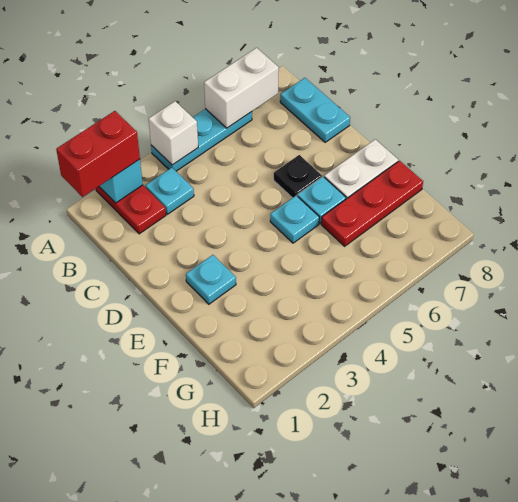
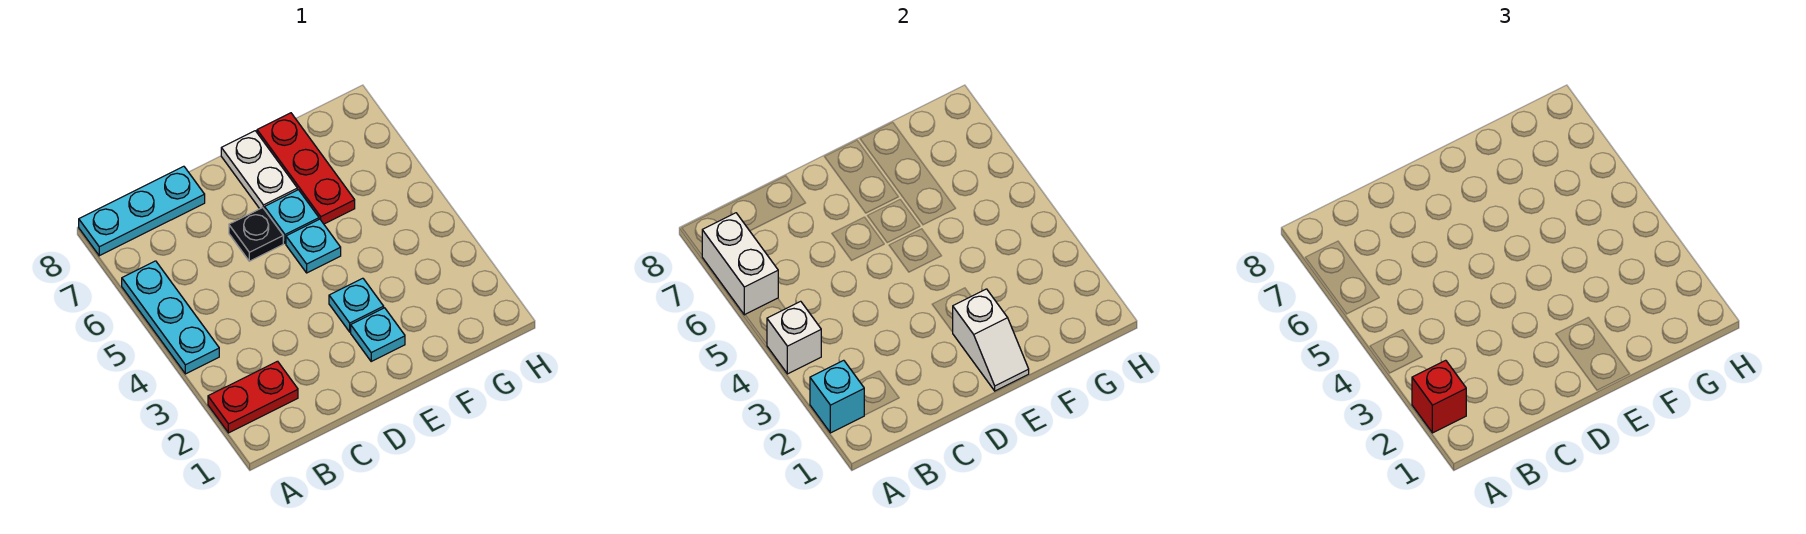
red brick A1:A2 level 3 -> red brick A2 level 3
cyan plate B3 level 1 -> cyan plate E3 level 1
cyan plate B8:C8 level 1 -> cyan plate A8:C8 level 1
none -> white slope E1:E2 level 2 top 2

